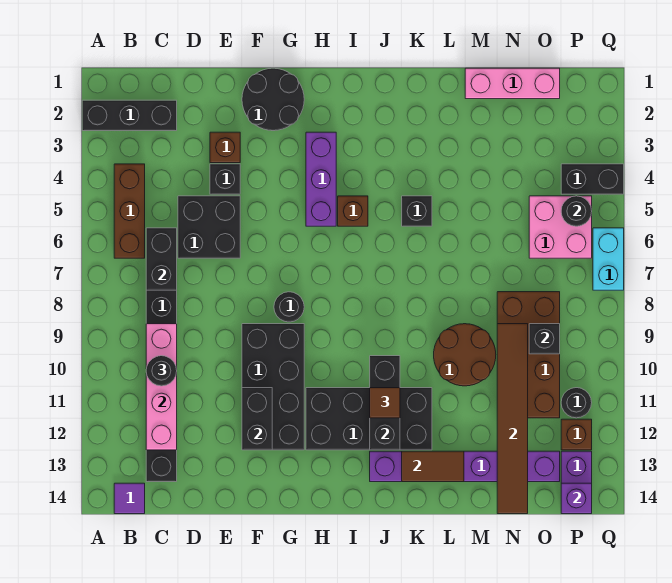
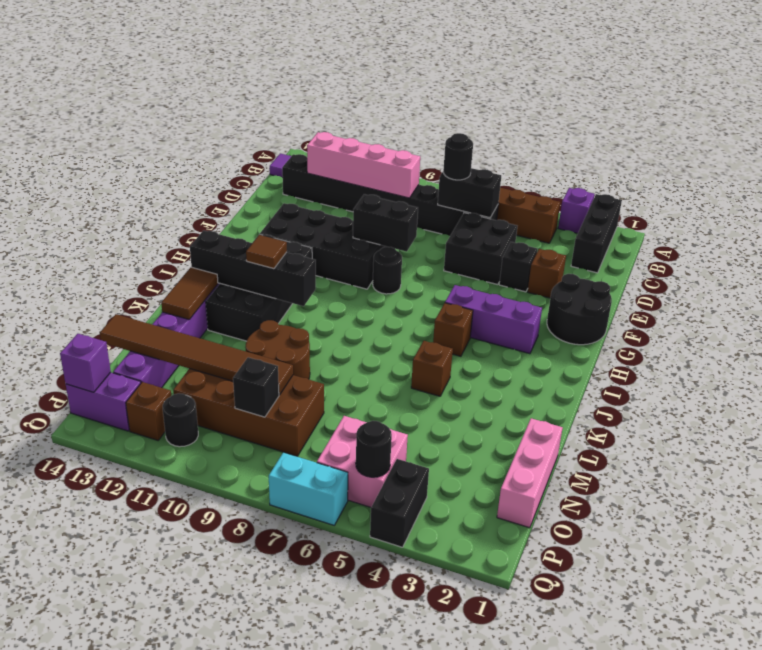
none -> purple brick A3 level 1
black round brick C10 level 3 -> black round brick C7 level 3
black brick F11:F12 level 2 -> black brick F8:F9 level 2
black brick J10:J12 level 2 -> black brick J10:J13 level 2
black brick K5 level 1 -> brown brick K5 level 1

